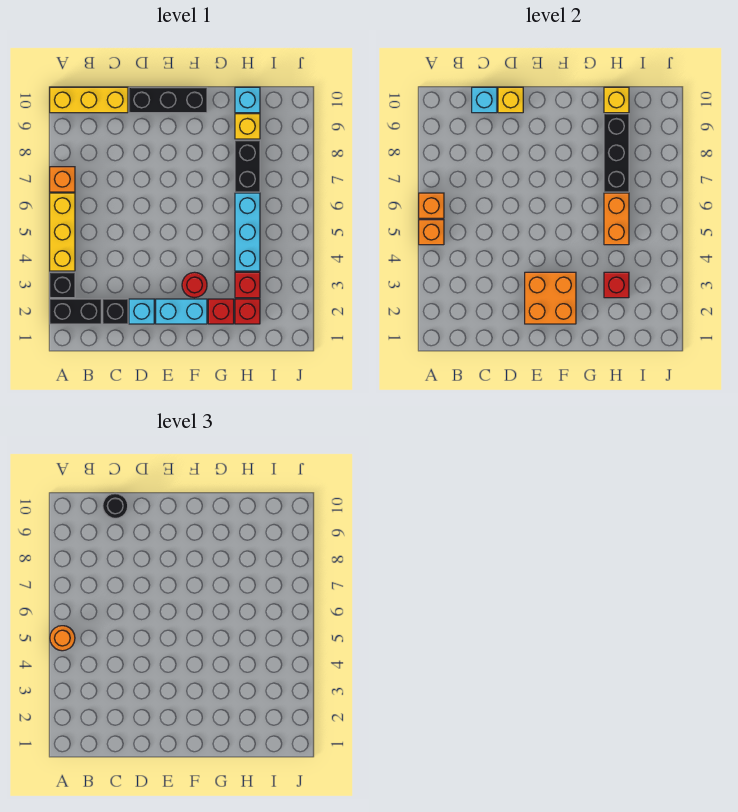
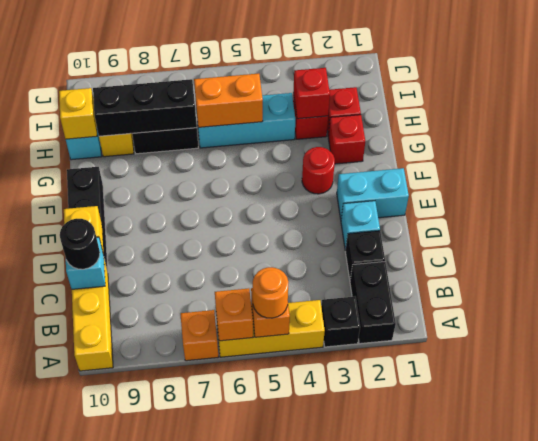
cyan brick E2:F2 level 1 -> cyan brick E1:E2 level 1
orange brick E2:F3 level 2 -> none

